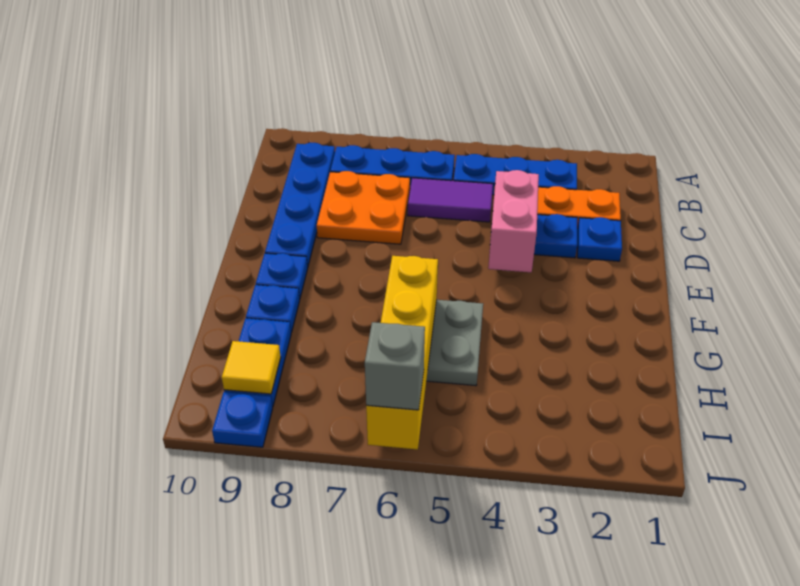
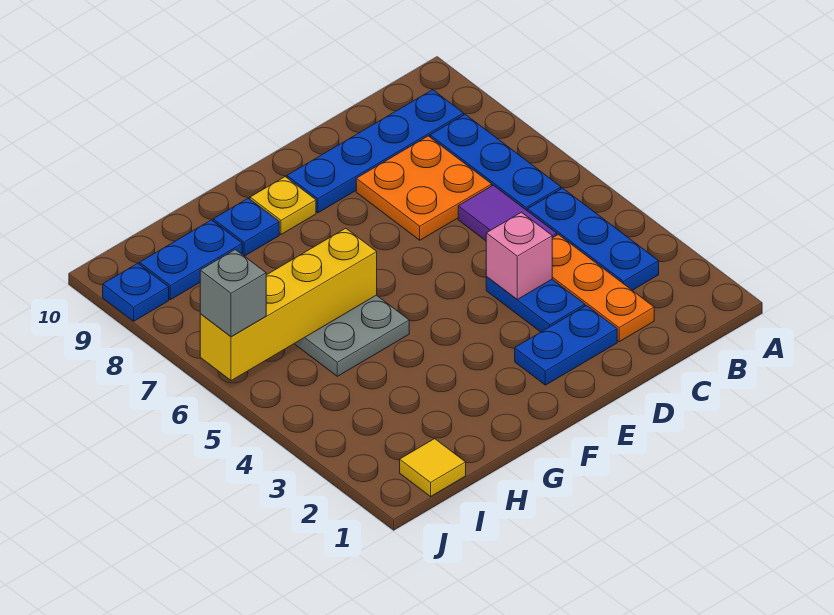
blue plate D2 level 1 -> blue plate D2:E2 level 1
pink brick D4:E4 level 2 -> pink brick D4 level 2
blue plate F9 level 1 -> yellow plate F9 level 1
yellow tile I9 level 2 -> yellow tile I1 level 1

